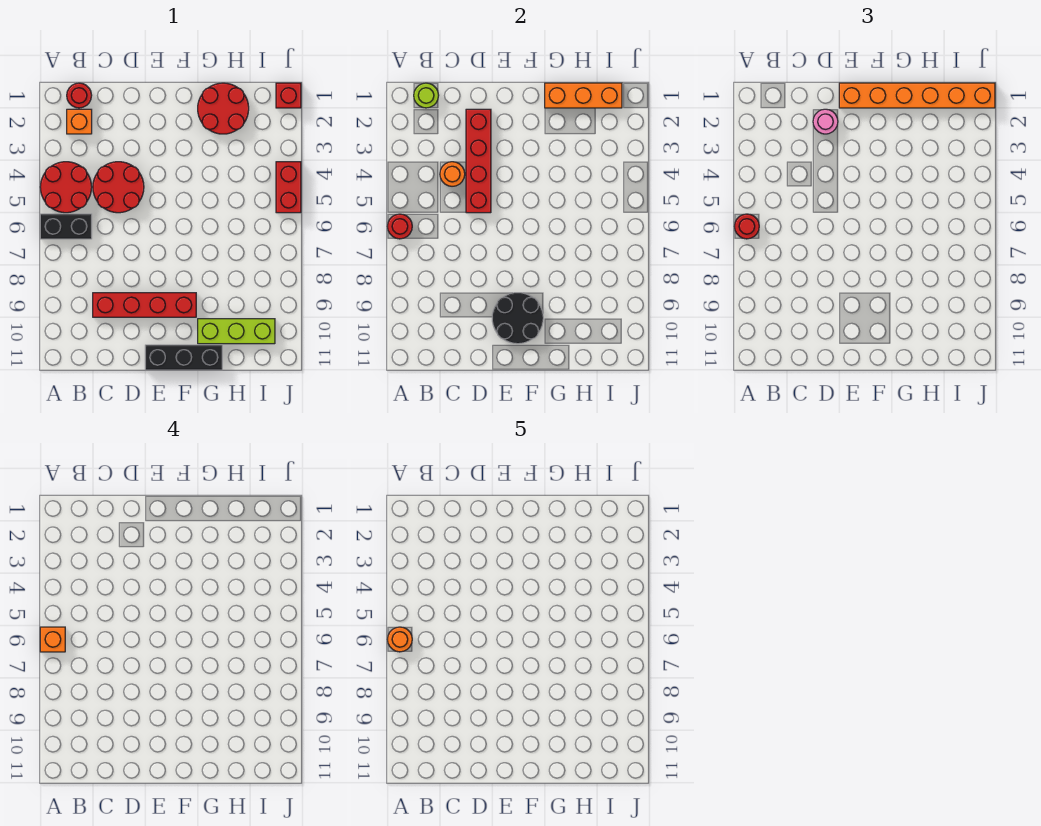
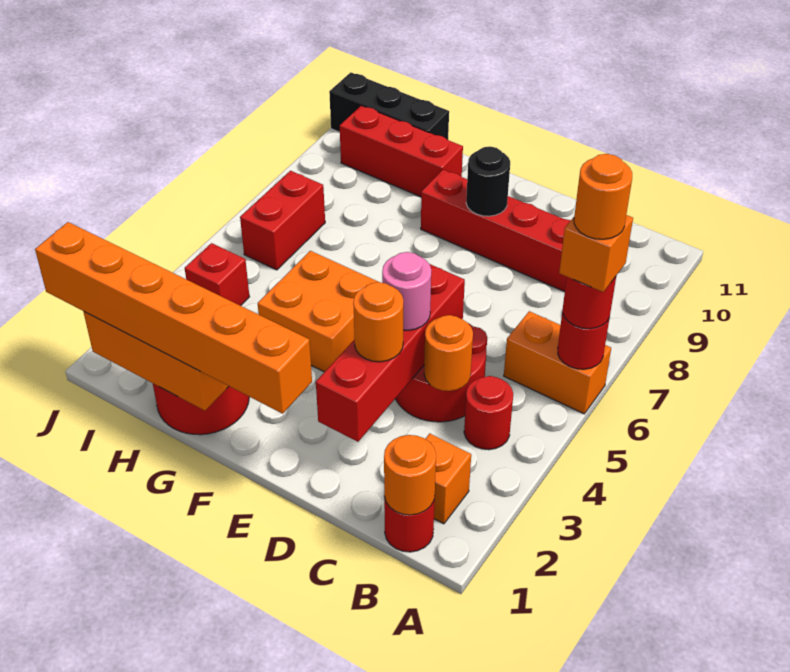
red round brick A4:B5 level 1 -> red round brick B4 level 1
black brick A6:B6 level 1 -> orange brick A6:B6 level 1
lime round brick B1 level 2 -> orange round brick B1 level 2
pink round brick D2 level 3 -> pink round brick D4 level 3
none -> orange round brick D3 level 3
black round brick E9:F10 level 2 -> black round brick E9 level 2
black brick E11:G11 level 1 -> black brick H11:J11 level 1
none -> orange brick F4:G5 level 1
lime brick G10:I10 level 1 -> red brick G10:I10 level 1
red brick J1 level 1 -> red brick I4 level 1
red brick J4:J5 level 1 -> red brick I6:I7 level 1

